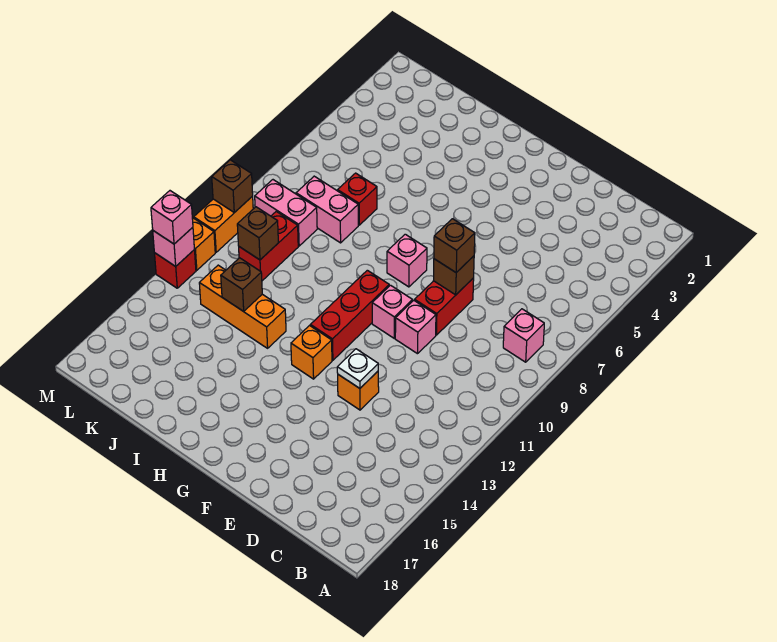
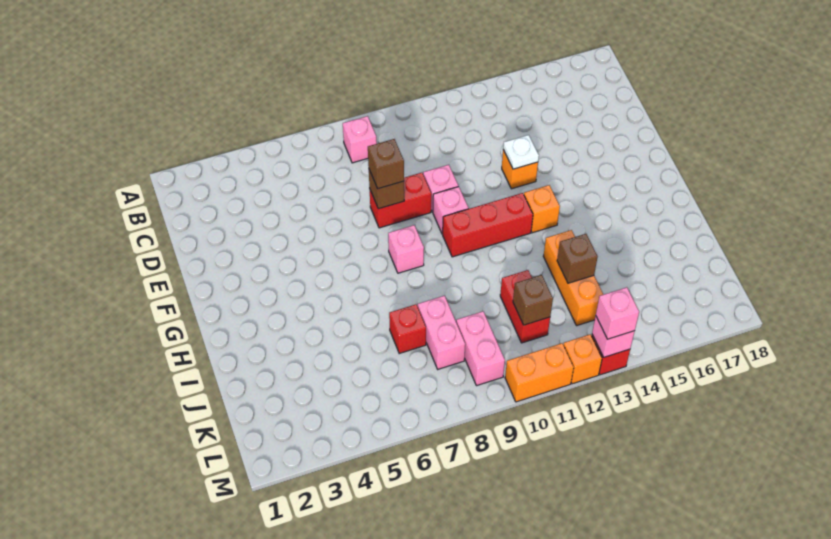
red brick K10:K11 level 1 -> red brick J11:K11 level 1
brown brick M10 level 2 -> none

